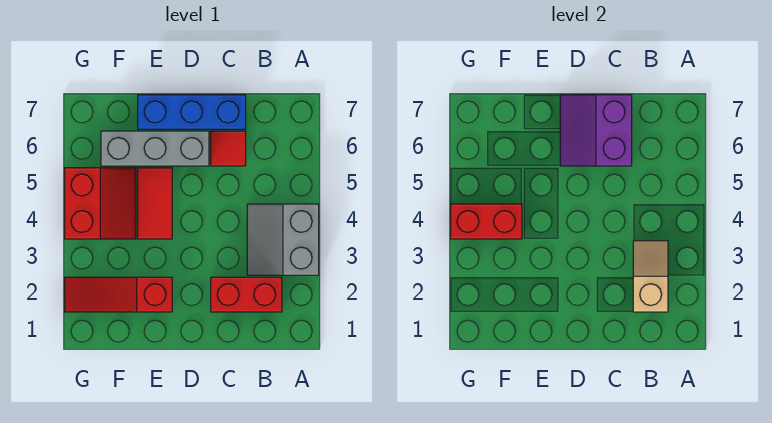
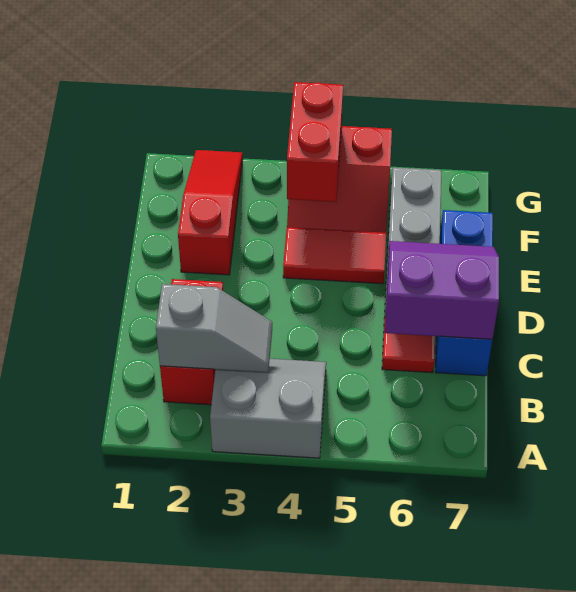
tan slope B2:B3 level 2 top 2 -> grey slope B2:B3 level 2 top 2

